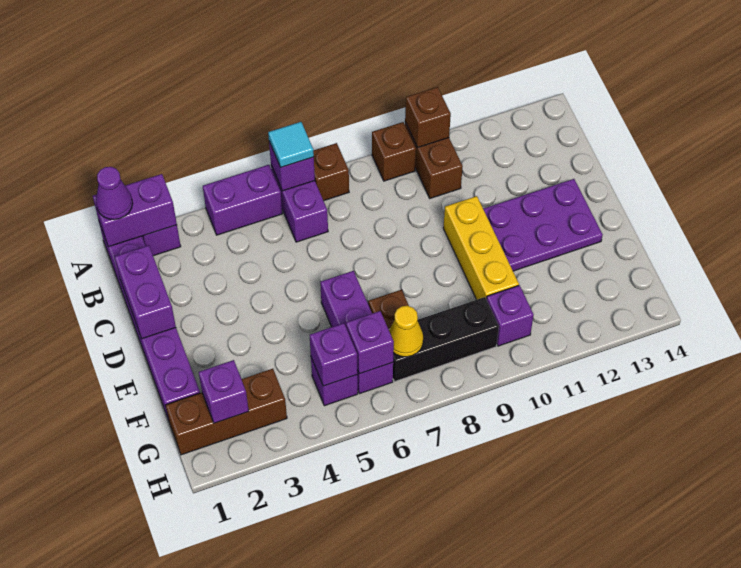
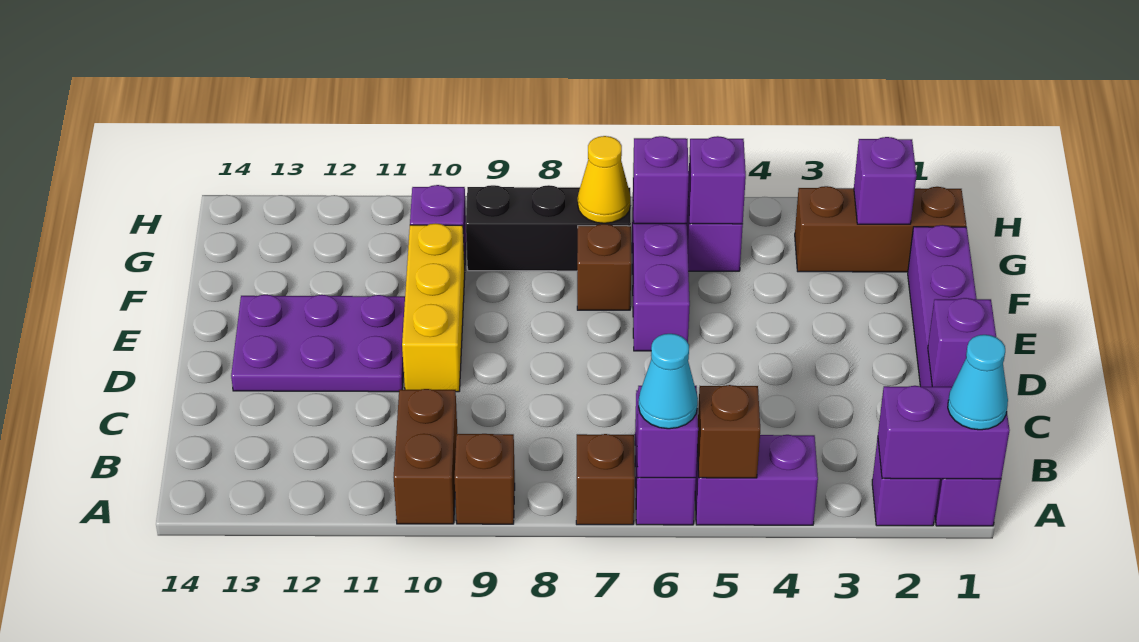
purple cone A1 level 3 -> cyan cone A1 level 3
cyan tile A6 level 3 -> cyan cone A6 level 3
brown brick A10 level 2 -> brown brick A5 level 2
purple brick C1:D1 level 2 -> purple brick C1 level 2

